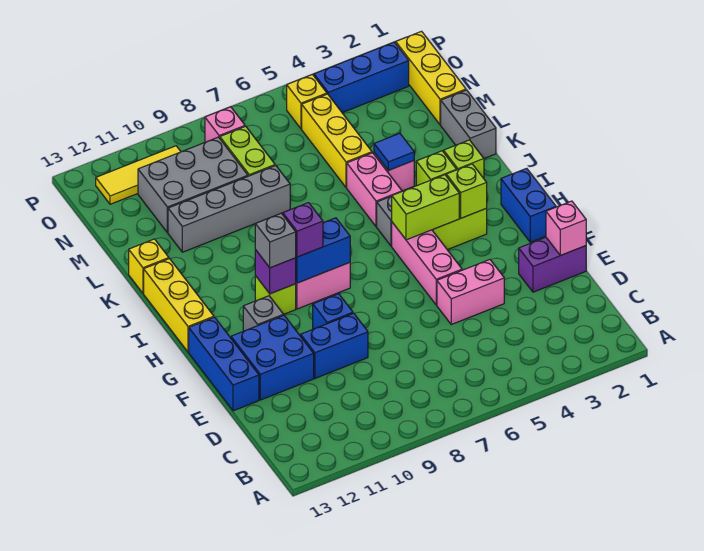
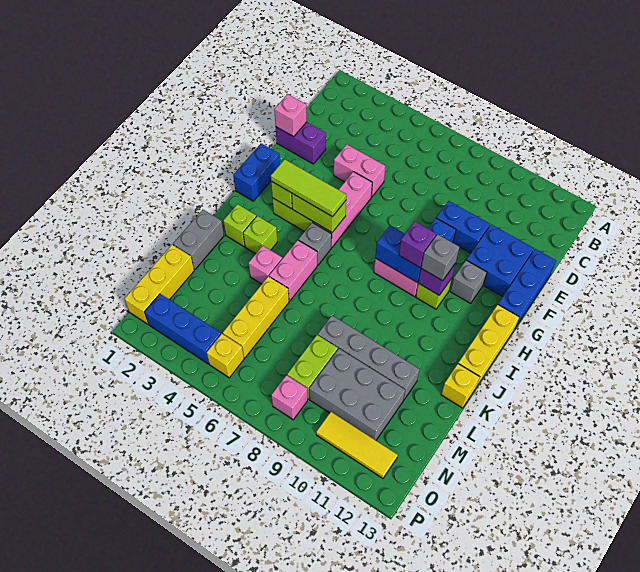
none -> lime tile H3:H5 level 3
blue tile K4 level 2 -> none

